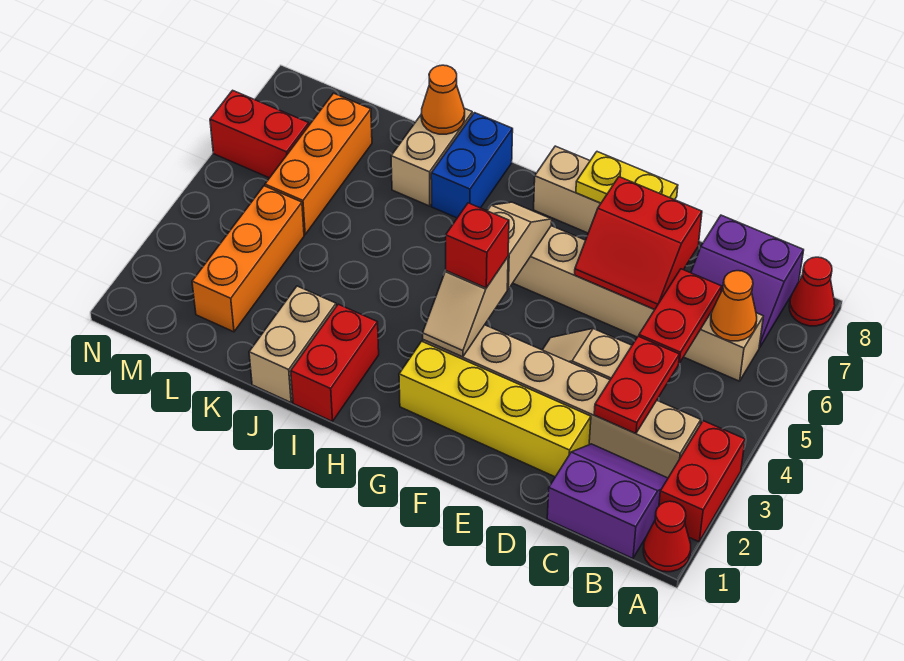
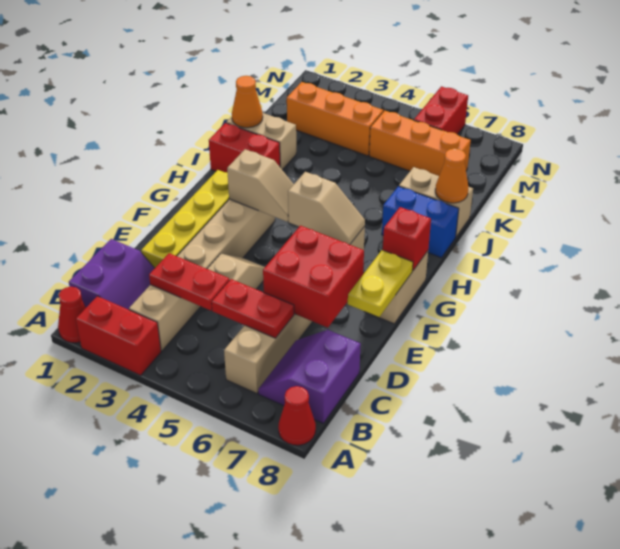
orange cone B6 level 2 -> orange cone J1 level 2
red slope D6:E7 level 2 top 7 -> red brick D6:E7 level 2
tan slope G3:G4 level 2 top 4 -> tan slope G3:G4 level 2 top 3
red brick G4 level 3 -> red brick G8 level 2

